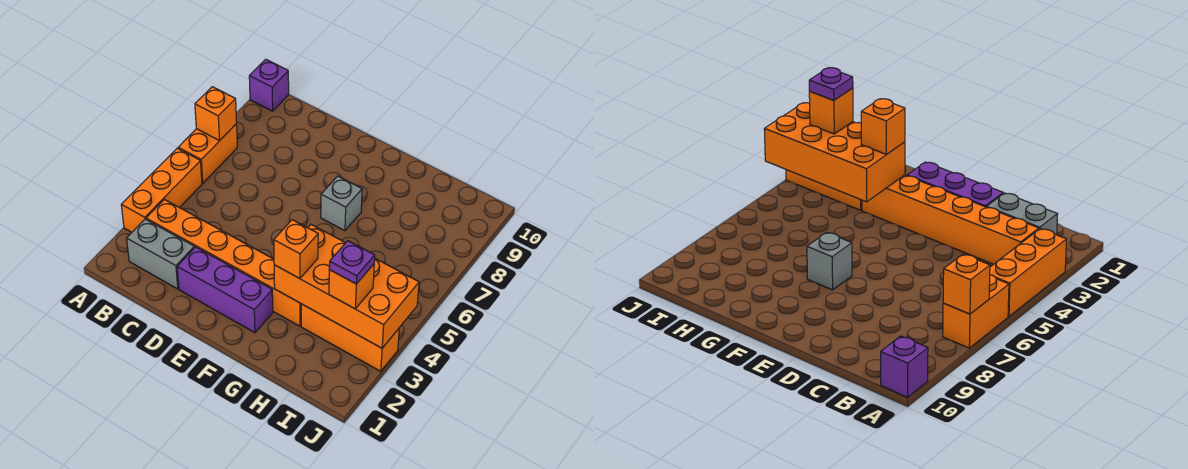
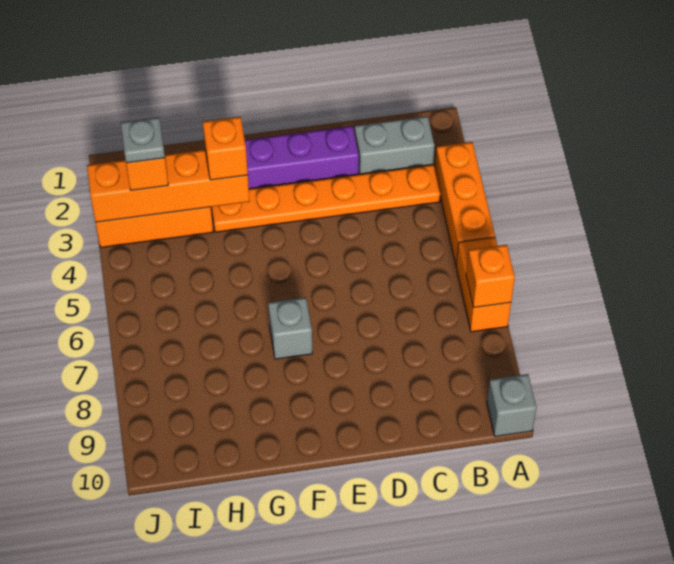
purple brick A10 level 1 -> grey brick A10 level 1
orange brick B3:G3 level 1 -> orange plate B3:G3 level 1
orange brick G3:J4 level 2 -> orange brick G3:J3 level 2
purple plate I3 level 4 -> grey plate I3 level 4

